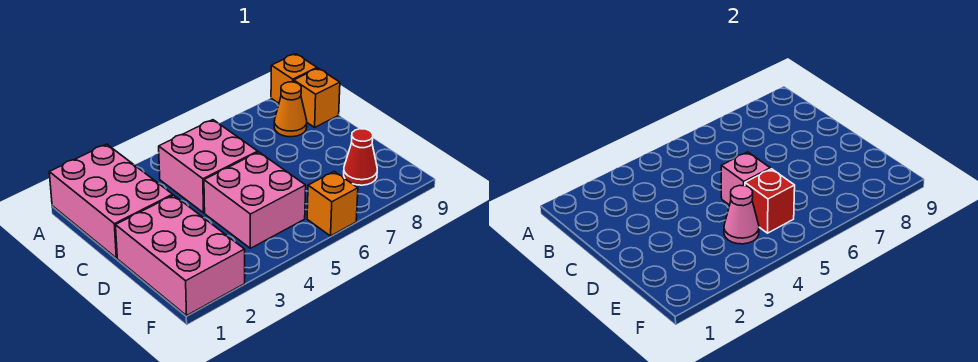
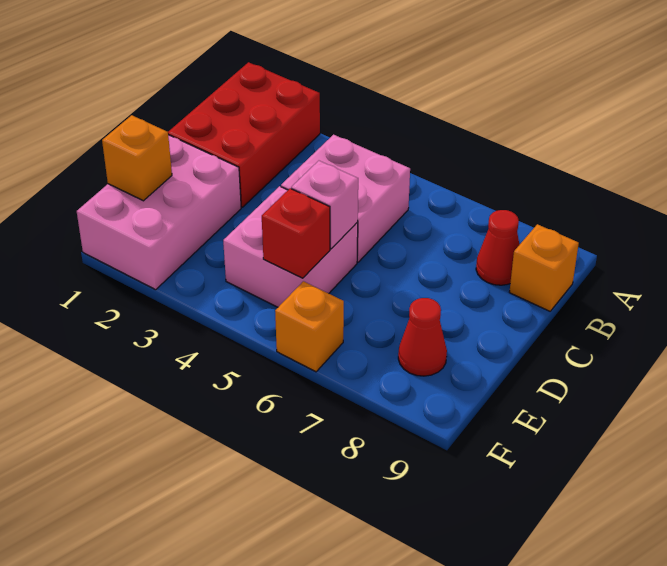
pink brick A1:C2 level 1 -> red brick A1:C2 level 1
orange brick A9 level 1 -> orange brick E1 level 2
orange cone B8 level 1 -> red cone B8 level 1
pink cone E4 level 2 -> none

